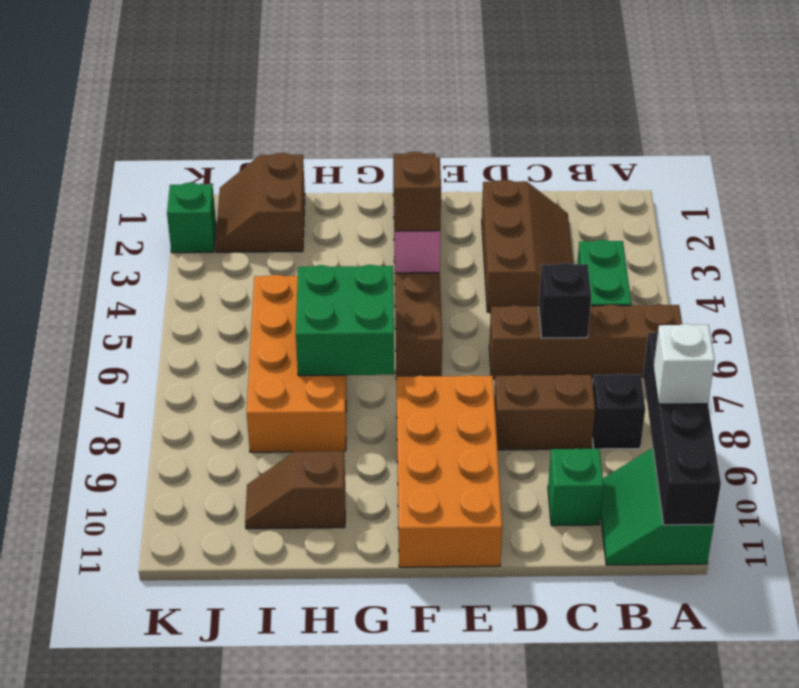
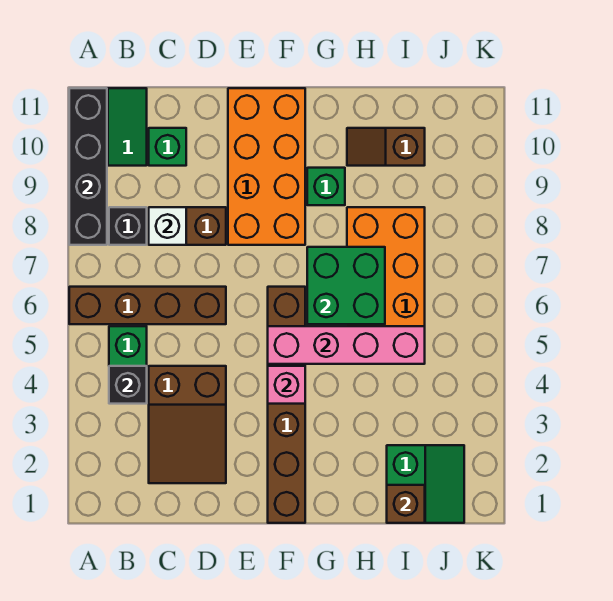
white brick A9 level 3 -> white brick C8 level 2
brown slope C2:D4 level 1 top D -> brown slope C2:D4 level 1 top 4
black brick C6 level 2 -> black brick B4 level 2
brown brick F4 level 3 -> brown brick I1 level 2
none -> pink brick F5:I5 level 2
brown slope H10:I10 level 1 top H -> brown slope H10:I10 level 1 top I
brown slope I1:J2 level 1 top I -> green slope I1:J2 level 1 top I
green brick K2 level 1 -> green brick G9 level 1

